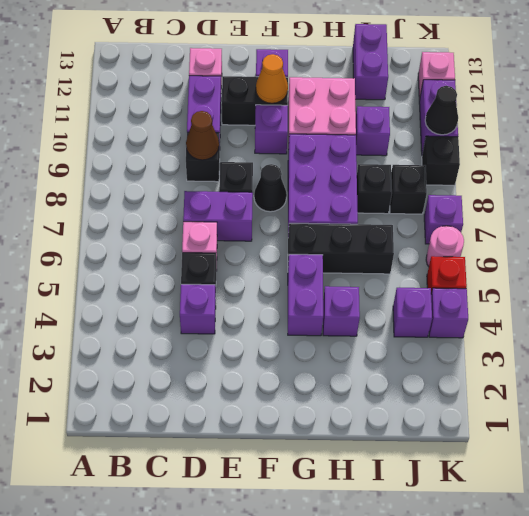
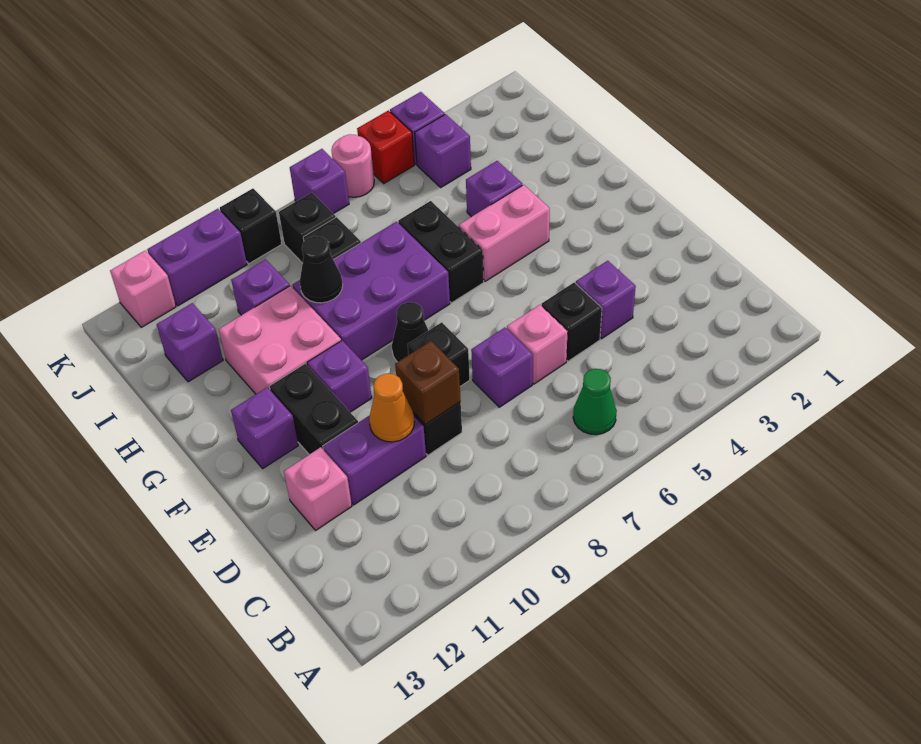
none -> green cone B6 level 1
purple brick D7:E7 level 1 -> purple brick D7 level 1
brown cone D9 level 2 -> brown brick D9 level 2
orange cone F11 level 2 -> orange cone D10 level 2
purple brick G4:G5 level 1 -> pink brick G4:G5 level 1
black brick G6:I6 level 1 -> black brick G6:H6 level 1
purple brick I12:I13 level 1 -> purple brick I12 level 1
black cone K10 level 2 -> black cone H9 level 2

